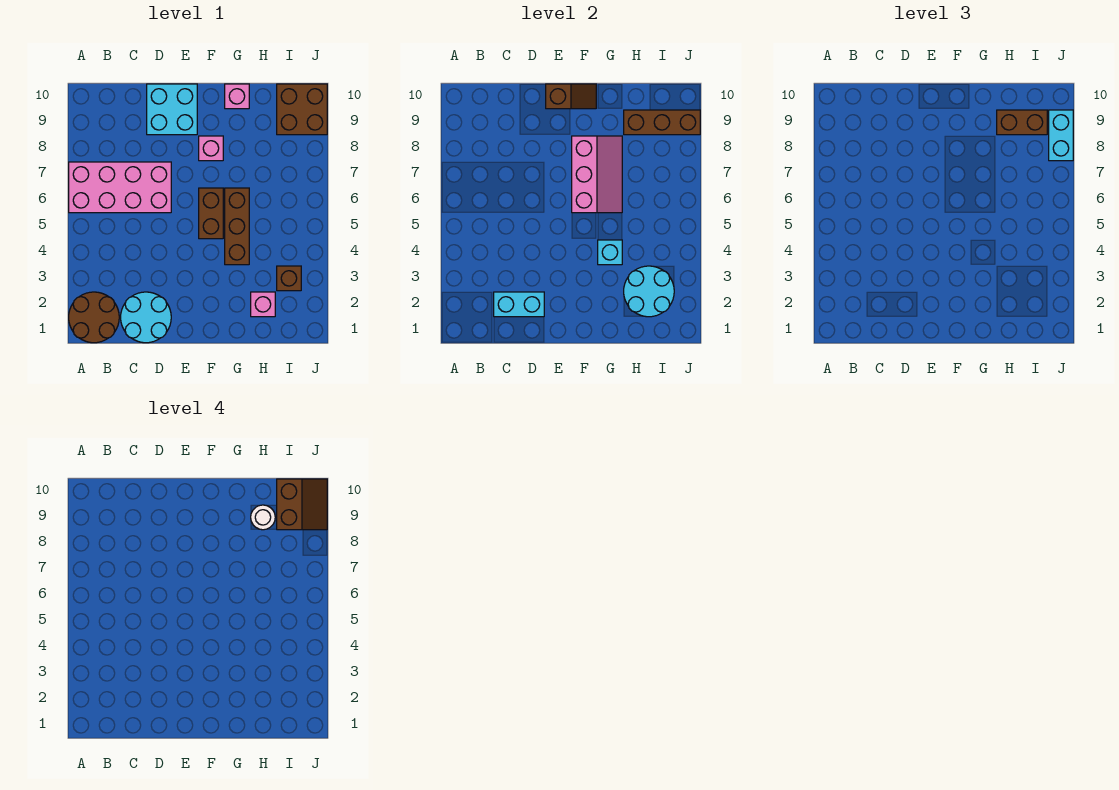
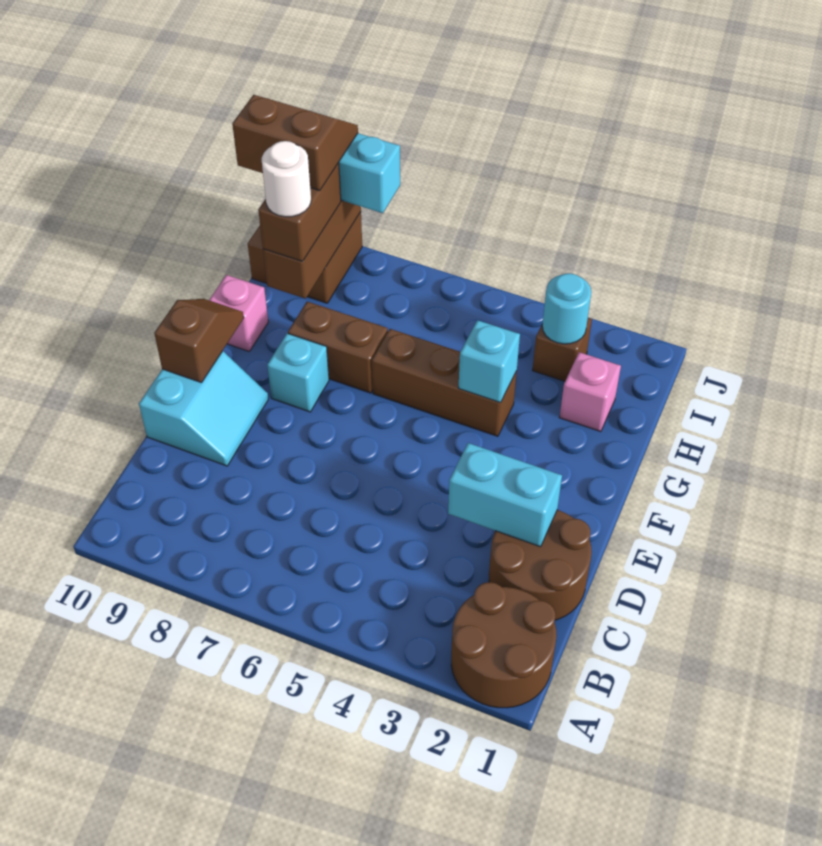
pink brick A6:D7 level 1 -> none
cyan round brick C1:D2 level 1 -> brown round brick C1:D2 level 1
cyan brick C2:D2 level 2 -> cyan brick D2:D3 level 2
cyan brick D9:E10 level 1 -> cyan slope D9:E10 level 1 top 10
brown brick F5:F6 level 1 -> brown brick G7:G8 level 1
pink slope F6:G8 level 2 top F -> none
pink brick F8 level 1 -> cyan brick F8 level 1
cyan round brick H2:I3 level 2 -> cyan round brick I3 level 2

